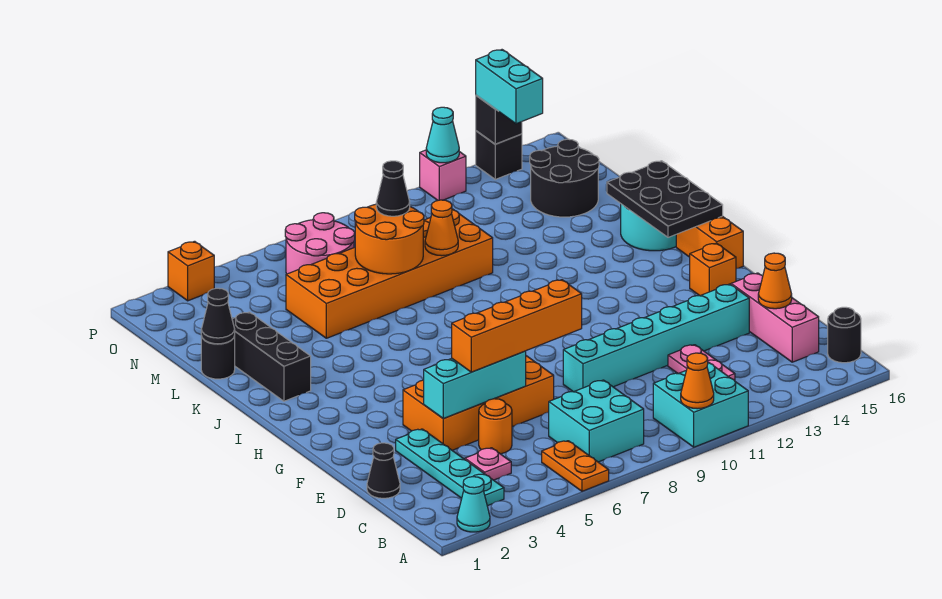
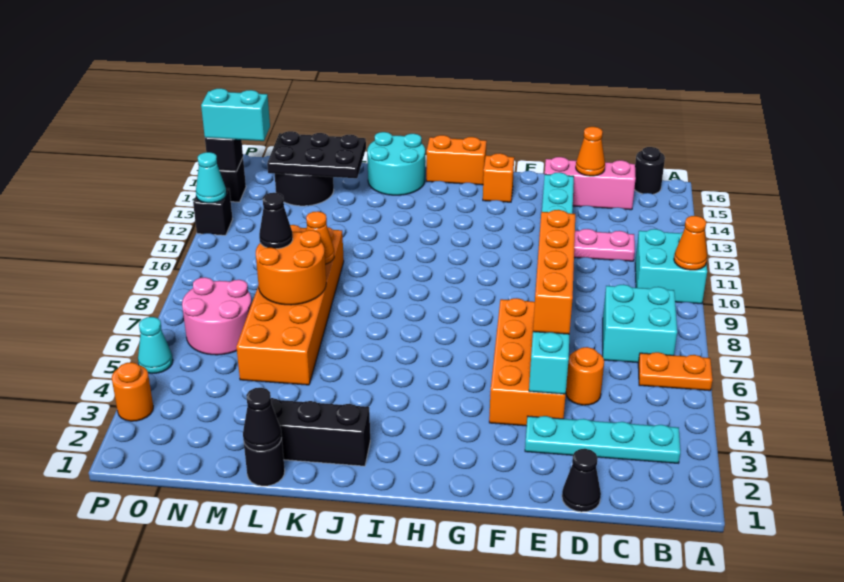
cyan cone A2 level 1 -> cyan cone P5 level 1
pink plate C4 level 1 -> none
black plate I15:K16 level 2 -> black plate L14:N15 level 2
orange brick P3 level 1 -> orange round brick P3 level 1
pink brick P12 level 1 -> black brick P12 level 1

